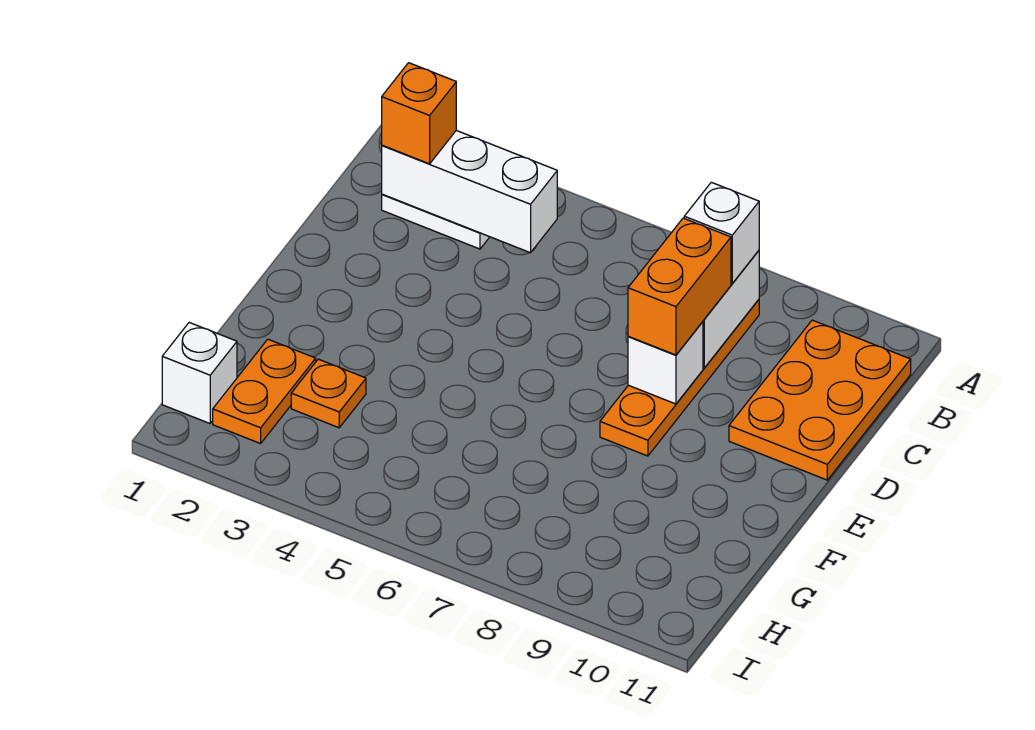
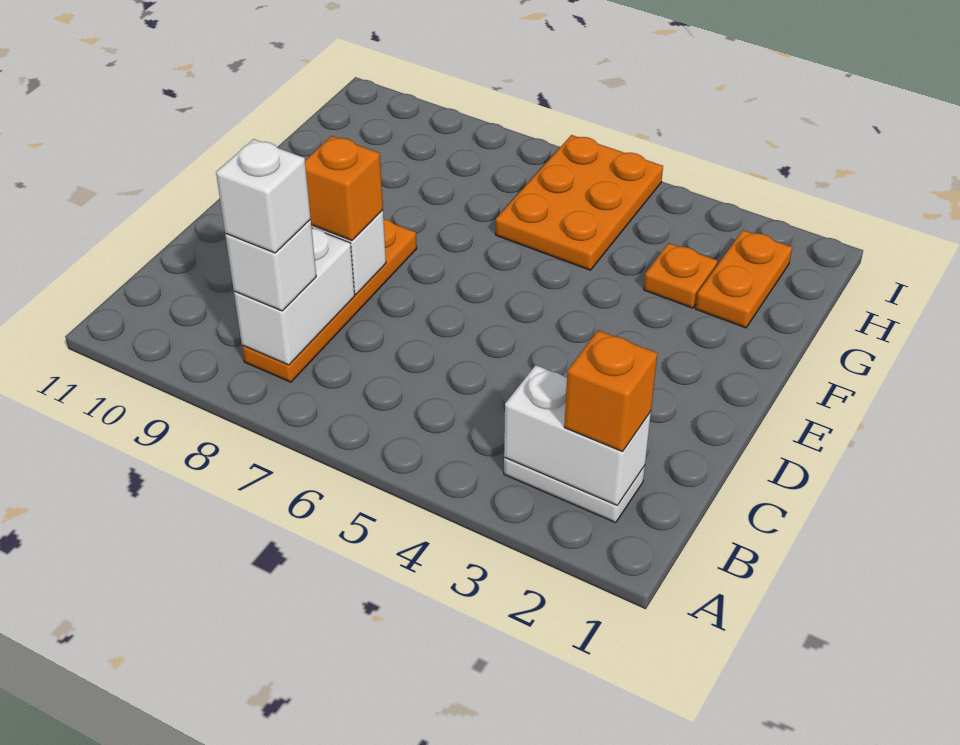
white brick B2:B4 level 2 -> white brick B2:B3 level 2
orange plate B10:D11 level 1 -> orange plate G5:I6 level 1
orange brick C8:D8 level 3 -> orange brick D8 level 3
white brick H1 level 1 -> white brick B8 level 4

